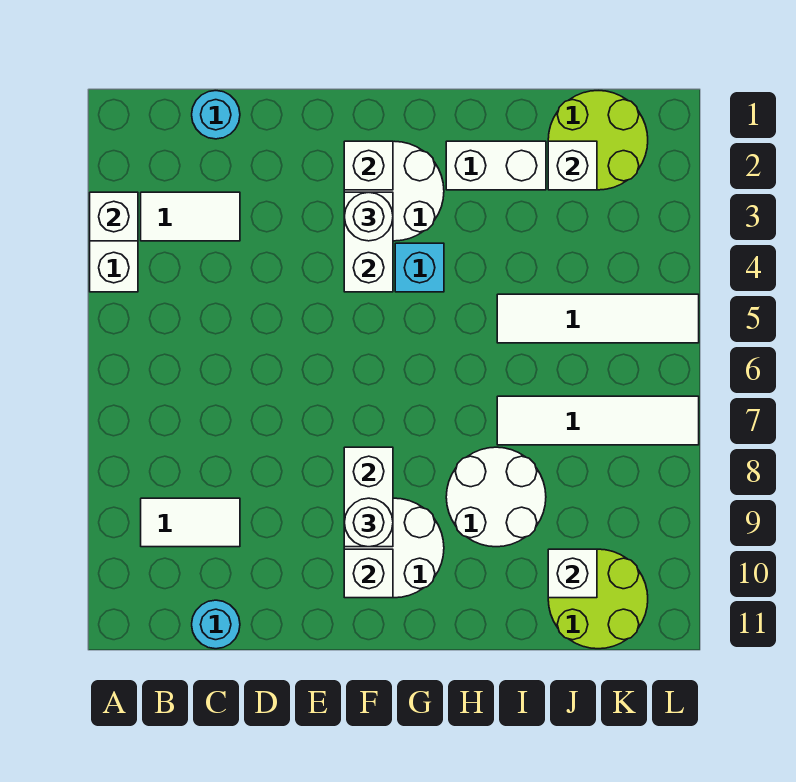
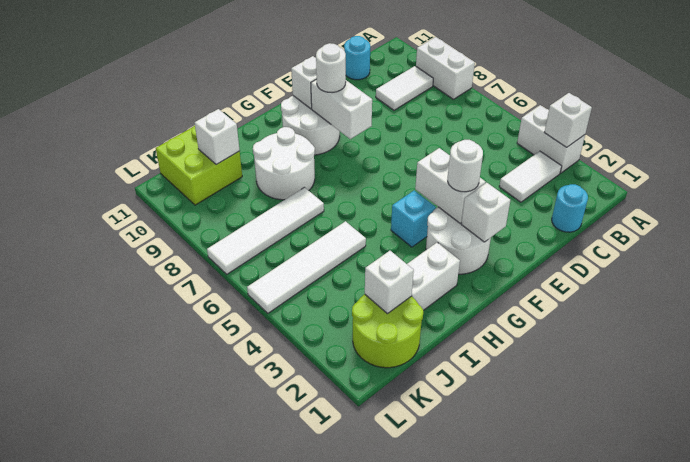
none -> white brick A8:A9 level 1
lime round brick J10:K11 level 1 -> lime brick J10:K11 level 1

